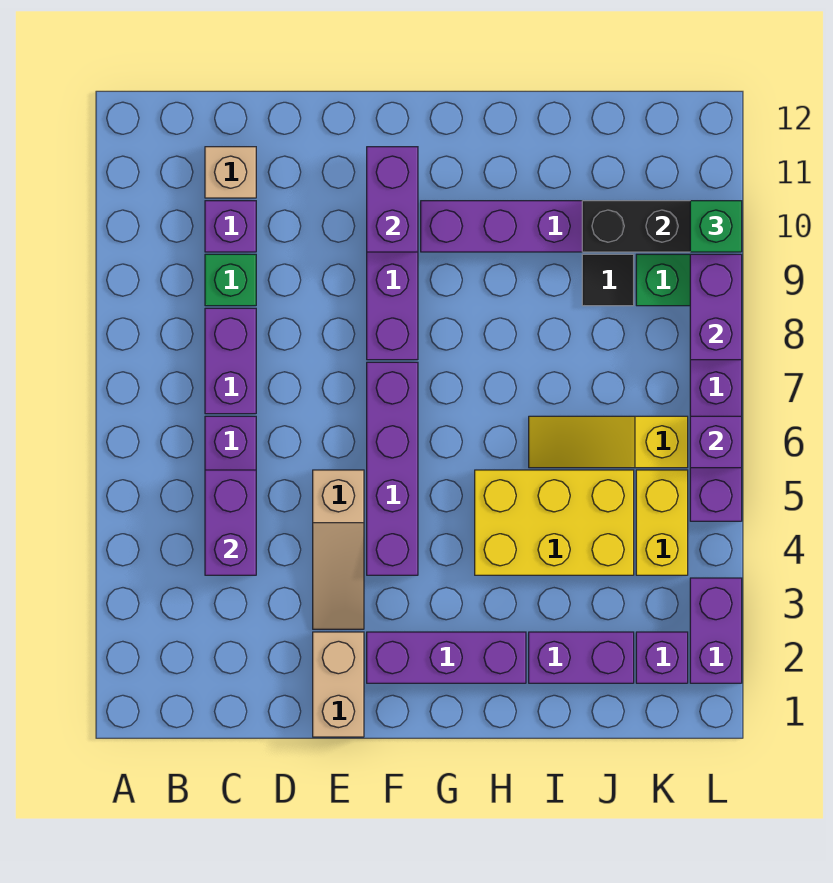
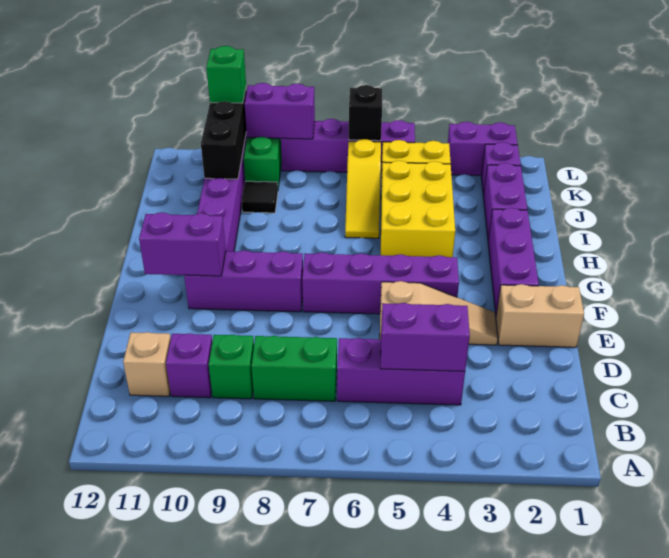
purple brick C7:C8 level 1 -> green brick C7:C8 level 1
purple brick L6 level 2 -> black brick L6 level 2

